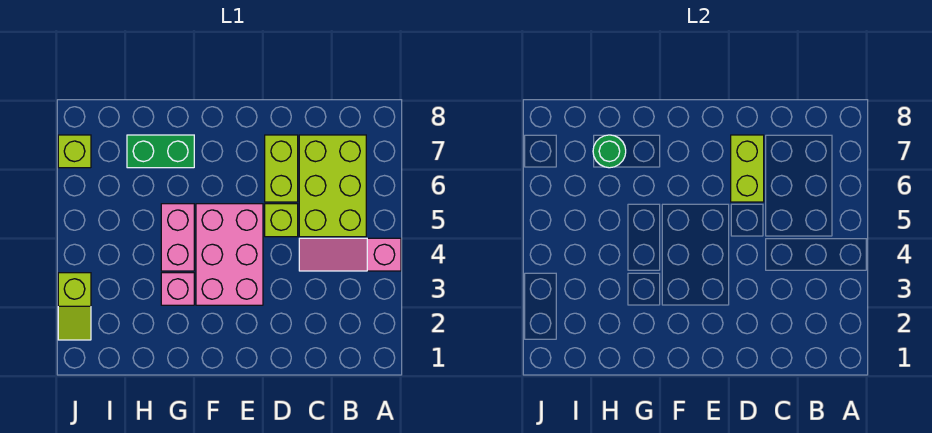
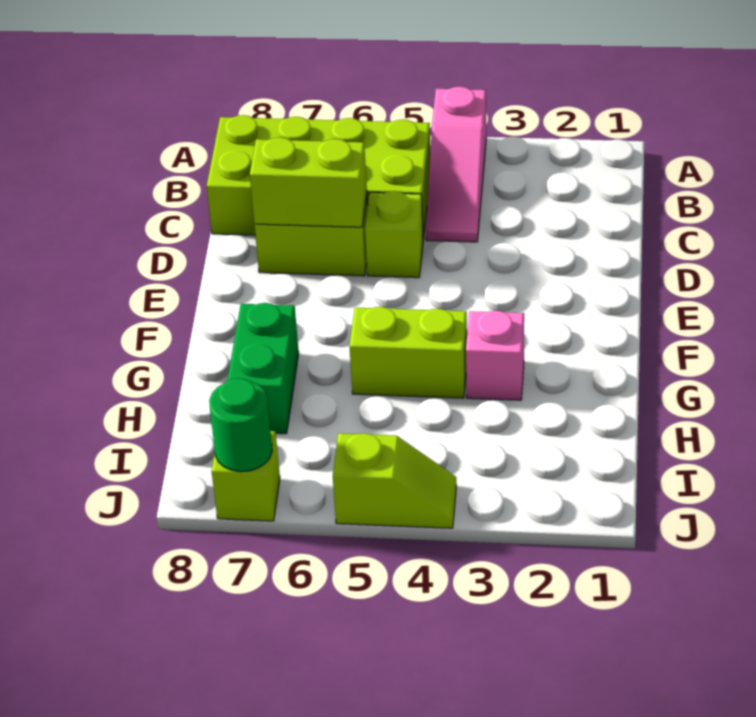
lime brick B5:C7 level 1 -> lime brick B5:C8 level 1
pink brick E3:F5 level 1 -> none
pink brick G4:G5 level 1 -> lime brick G4:G5 level 1
green round brick H7 level 2 -> green round brick J7 level 2
lime slope J2:J3 level 1 top 3 -> lime slope J4:J5 level 1 top 5

